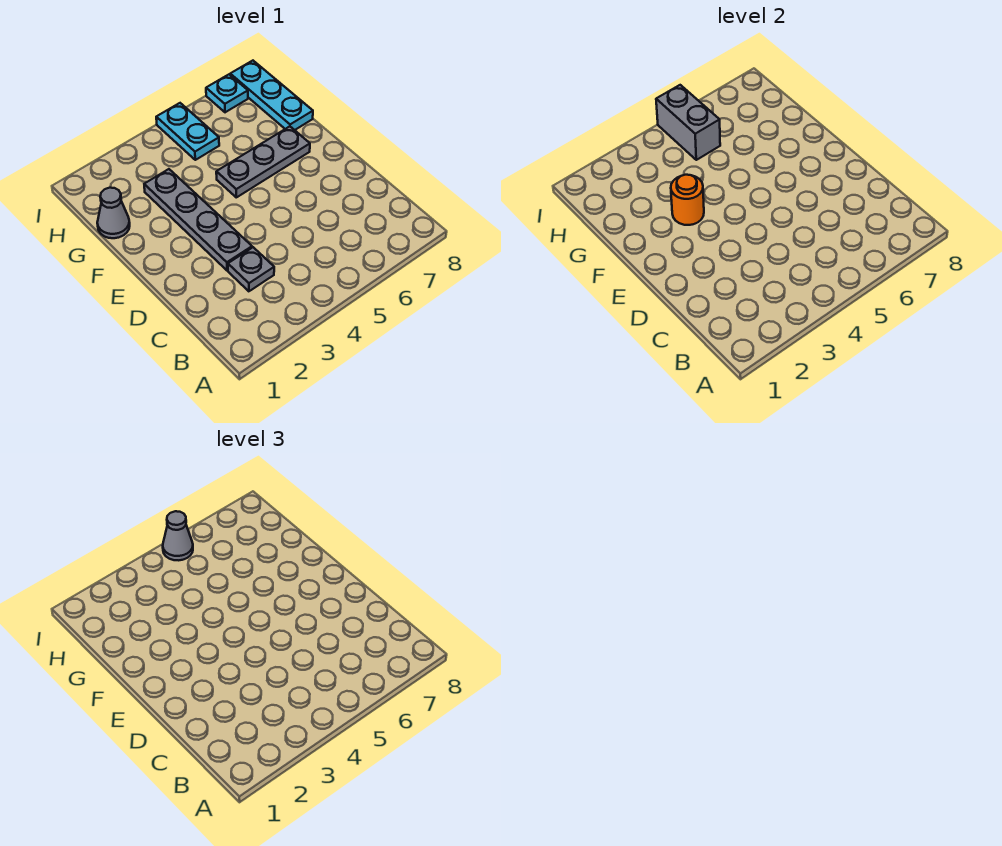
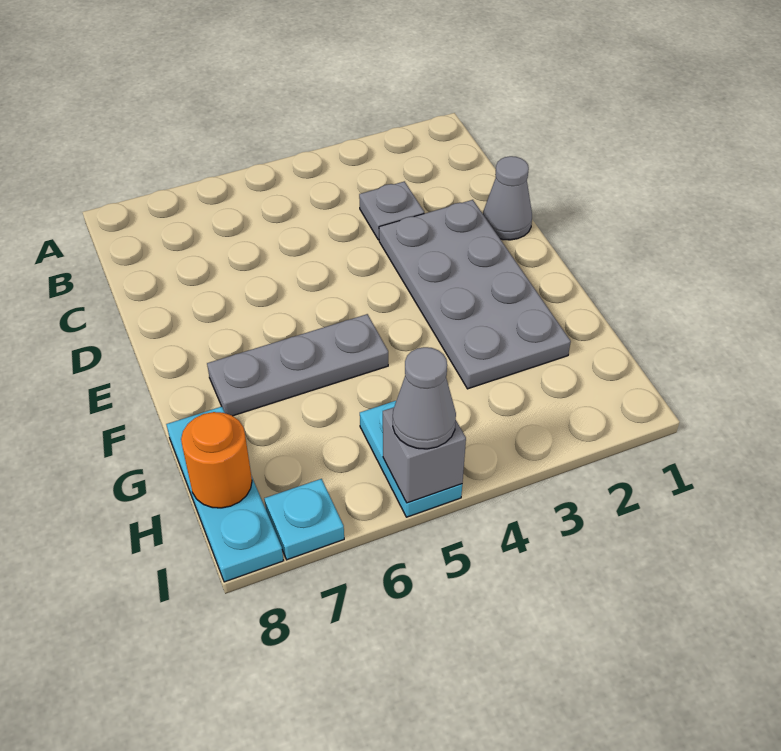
grey plate D3:G3 level 1 -> grey plate D2:G3 level 1
orange round brick F3 level 2 -> orange round brick H8 level 2
grey cone G1 level 1 -> grey cone D1 level 1
grey brick H5:I5 level 2 -> grey brick I5 level 2

